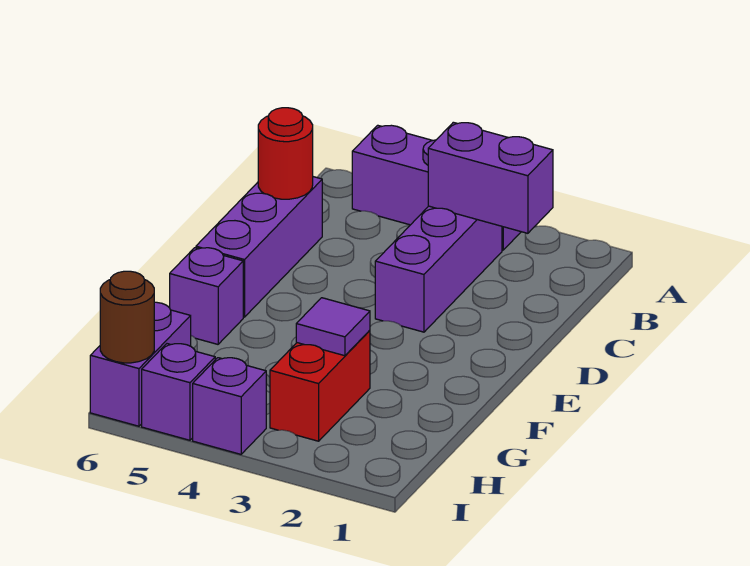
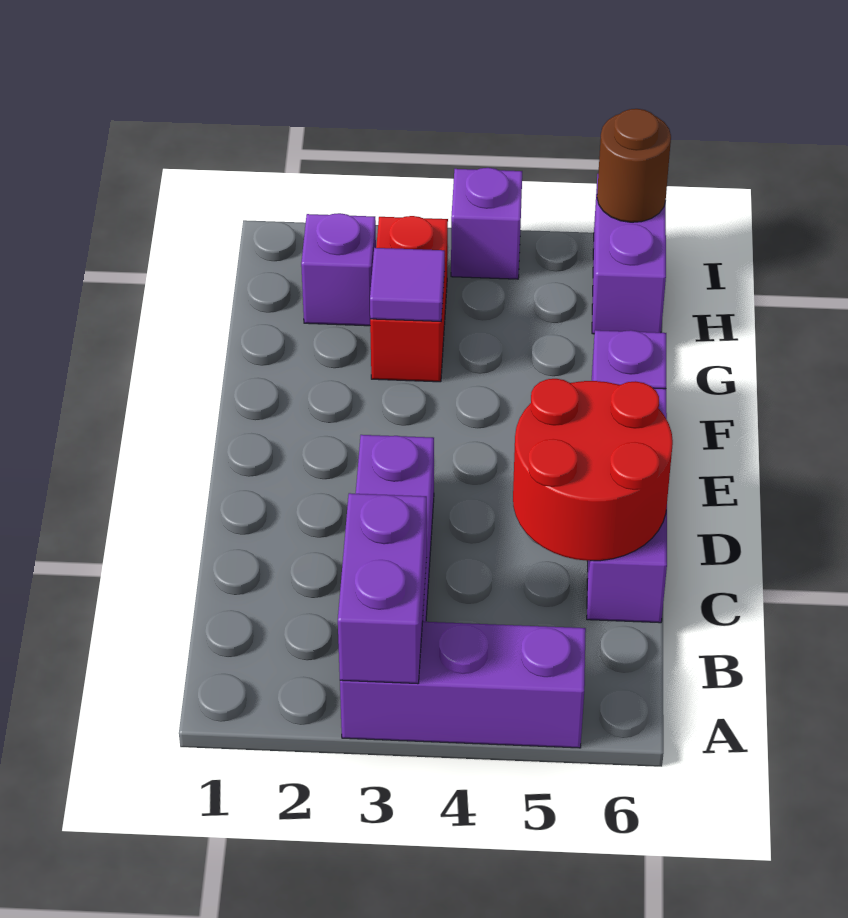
purple brick B2:B3 level 2 -> purple brick A3:B3 level 2
red round brick C6 level 2 -> red round brick C5:D6 level 2
purple brick I5 level 1 -> purple brick H2 level 1

